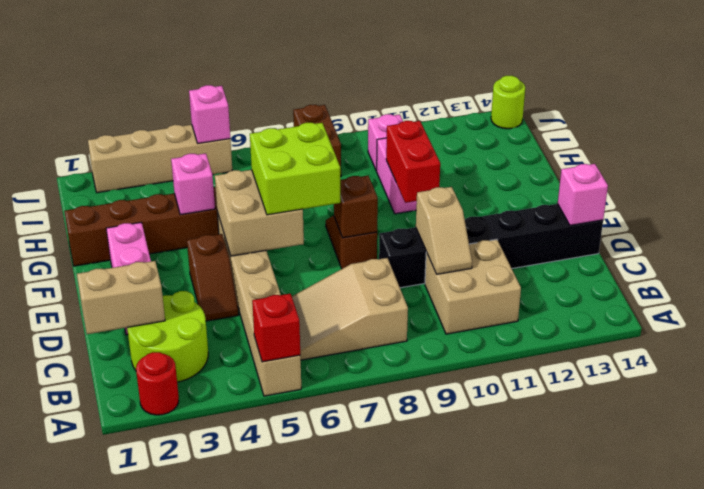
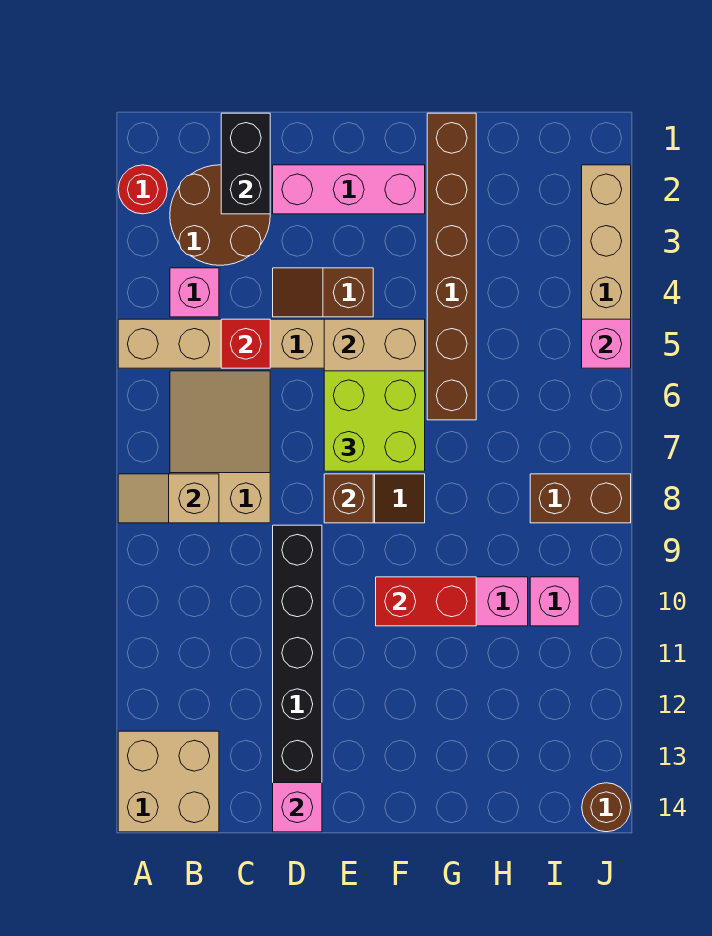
red brick A5 level 2 -> red brick C5 level 2
lime round brick B2:C3 level 1 -> brown round brick B2:C3 level 1
tan brick B10:C11 level 1 -> tan brick A13:B14 level 1
tan brick C1:C2 level 2 -> black brick C1:C2 level 2
tan slope C10:D10 level 2 top D -> tan slope A8:B8 level 2 top B
pink brick G4 level 2 -> pink brick B4 level 1
lime round brick J14 level 1 -> brown round brick J14 level 1

